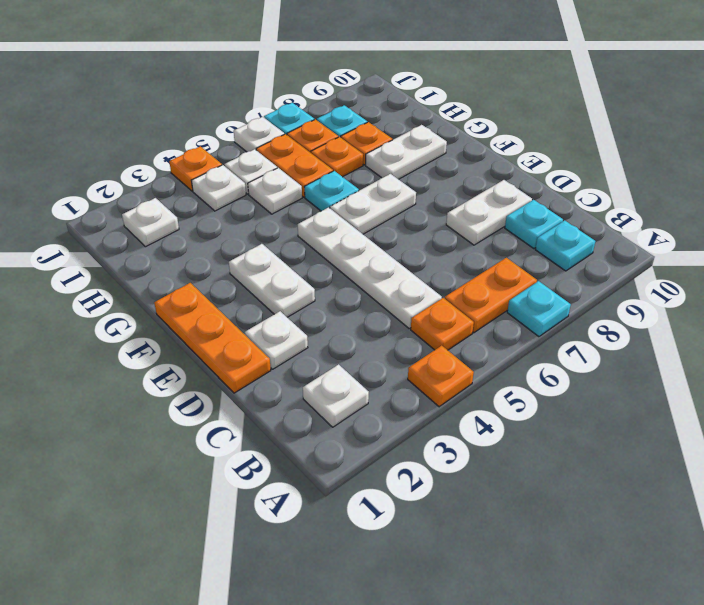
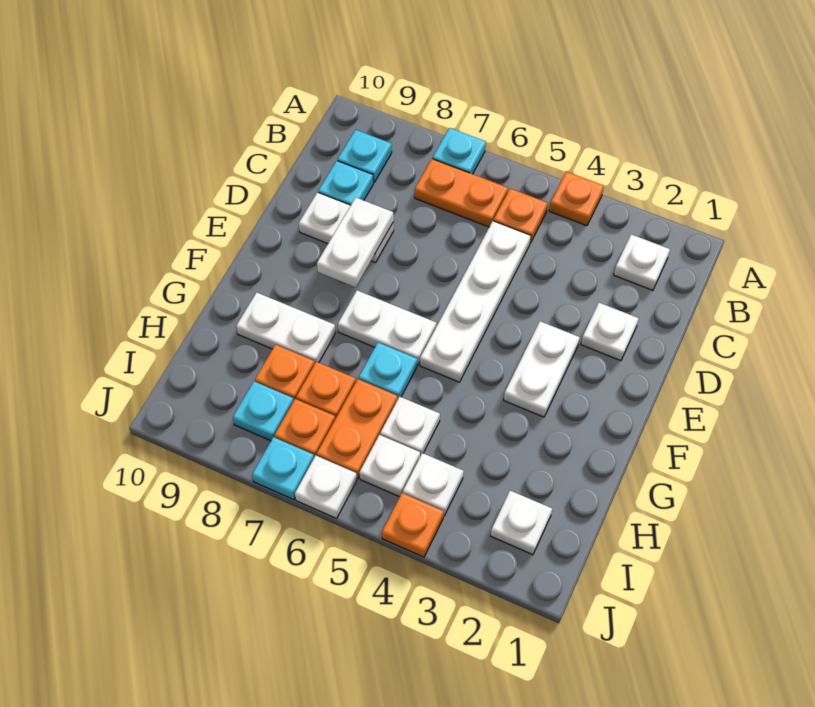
orange plate D1:F1 level 1 -> none
none -> white plate D8:E8 level 2

